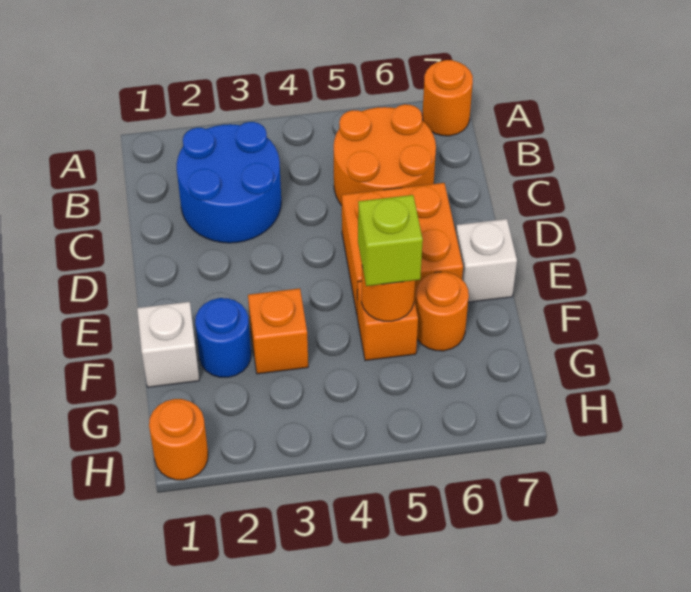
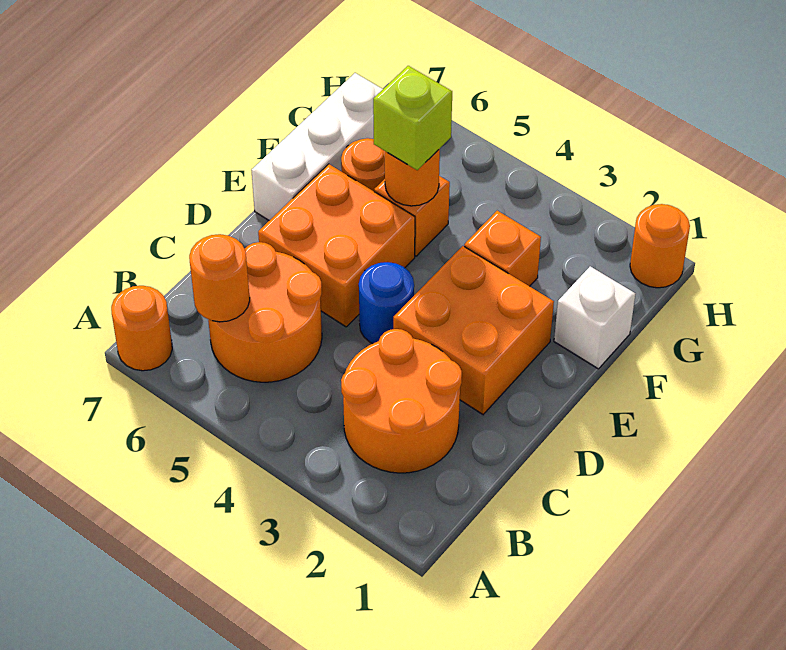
blue round brick B2:C3 level 1 -> orange round brick B2:C3 level 1
none -> orange round brick B6 level 2
none -> orange brick D2:E3 level 1
white brick E7 level 1 -> white brick E7:G7 level 1
blue round brick F2 level 1 -> blue round brick D4 level 1

